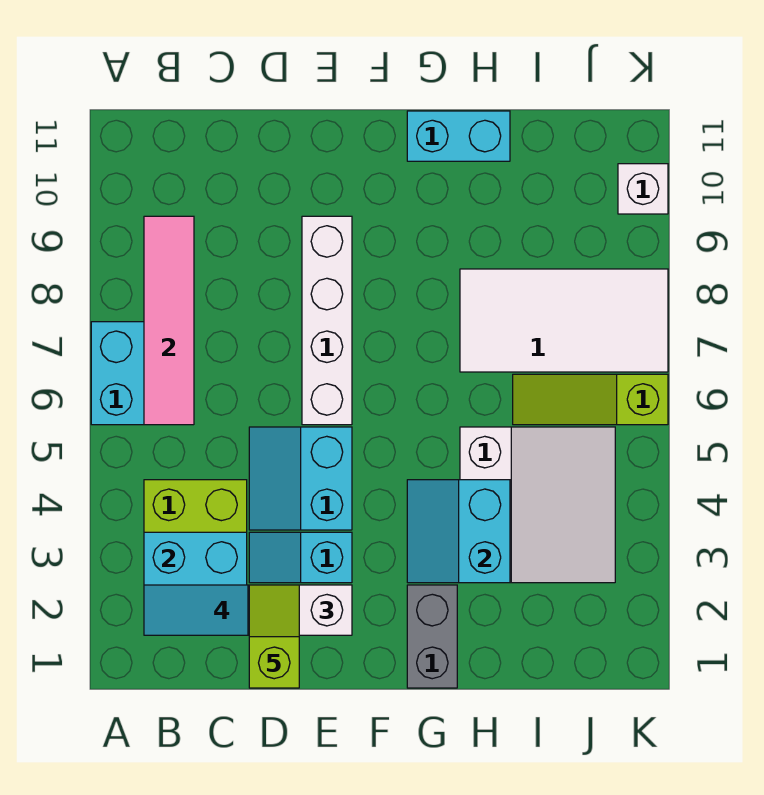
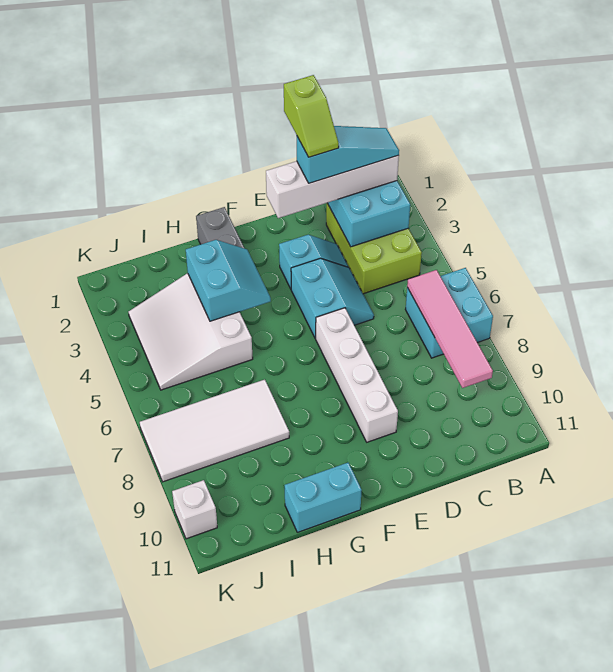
lime slope I6:K6 level 1 top K -> none

